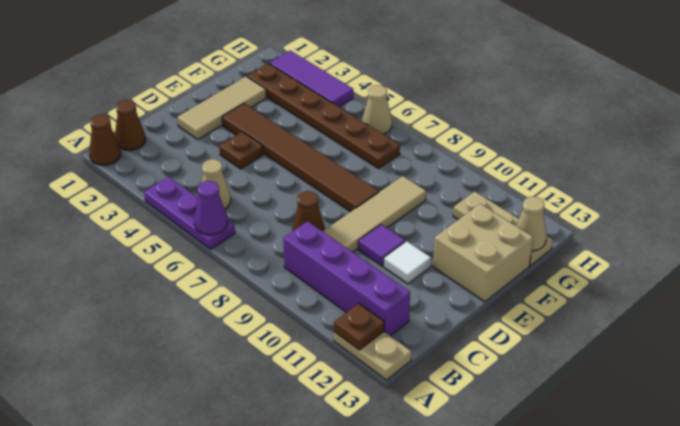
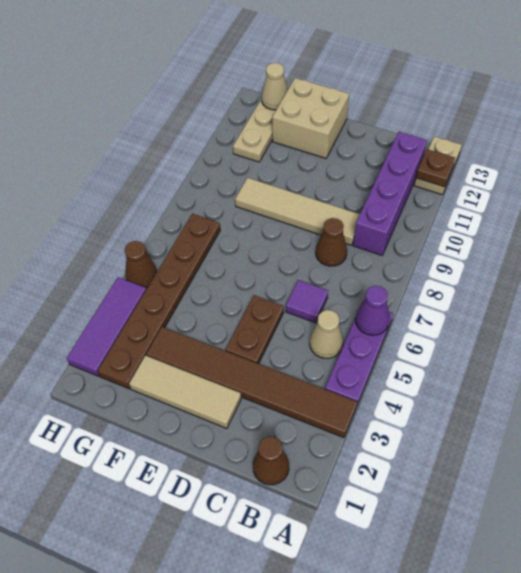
brown cone A1 level 1 -> brown cone H5 level 1
brown plate D4 level 1 -> brown plate D4:D5 level 1
purple tile D10 level 1 -> purple tile C6 level 1
white tile D11 level 1 -> none
brown tile E3:E8 level 1 -> brown tile A3:F3 level 1
tan cone H6 level 1 -> none

